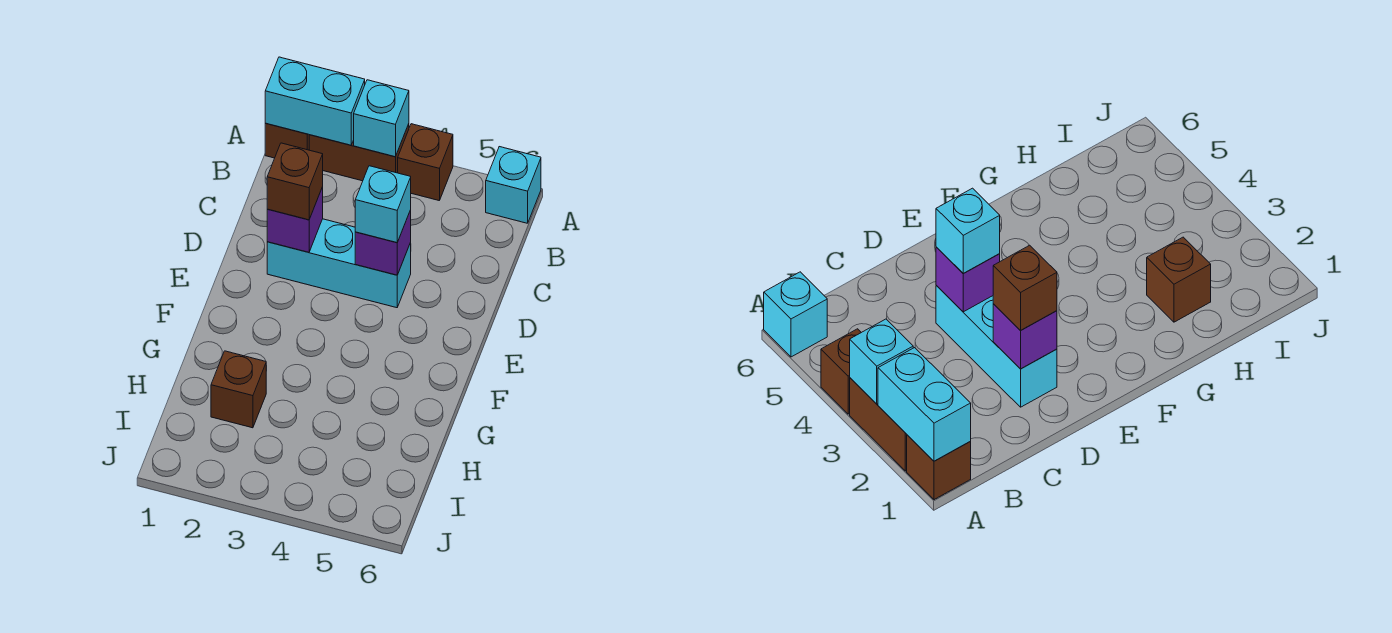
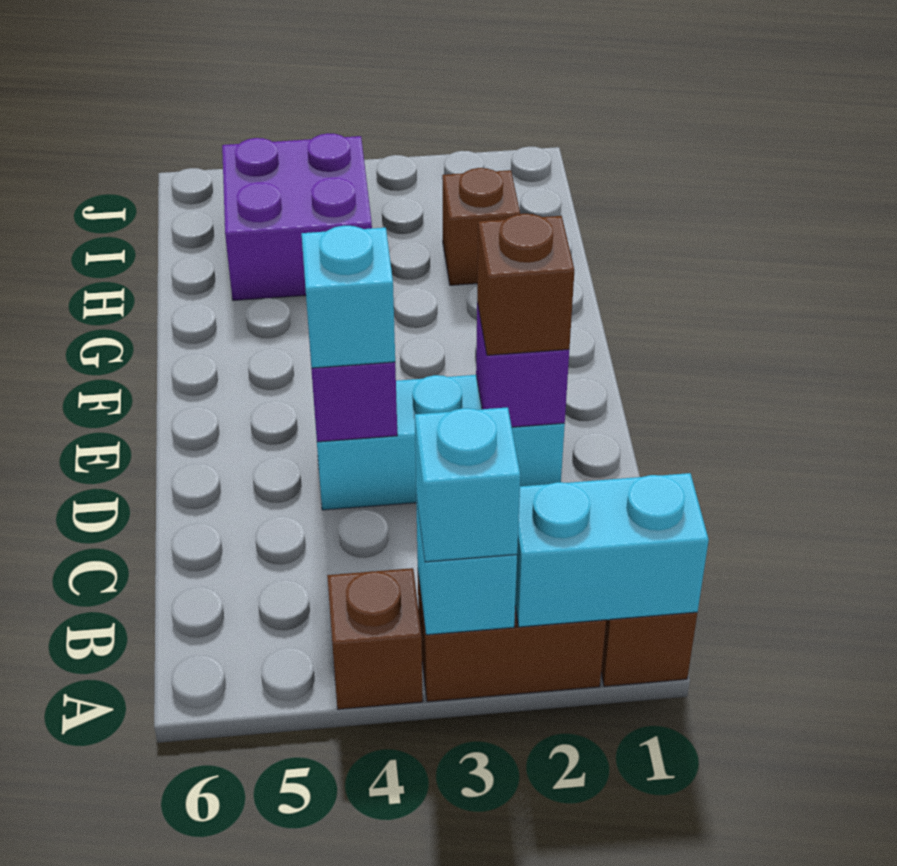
cyan brick A6 level 1 -> cyan brick A3 level 3
none -> purple brick H4:I5 level 1

